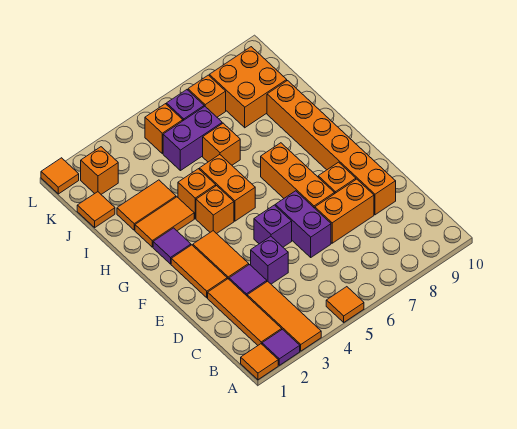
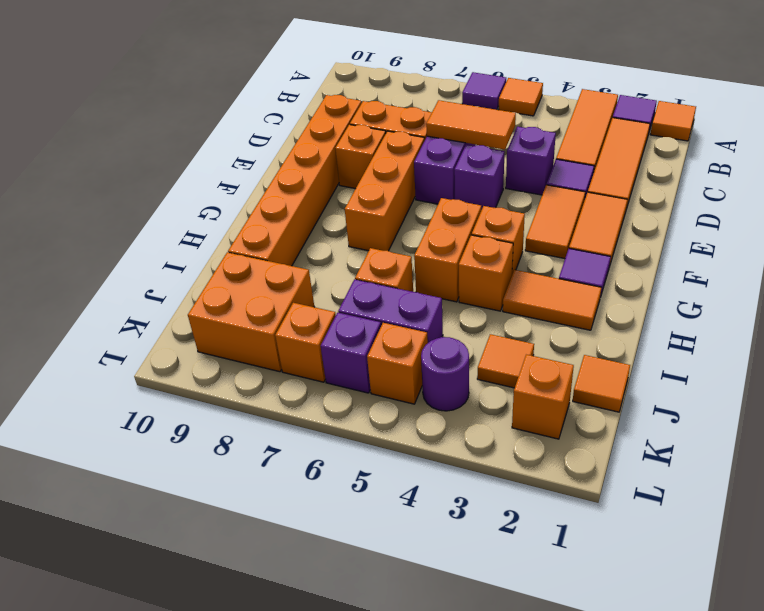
none -> purple tile A6 level 1
orange tile I2:I3 level 1 -> orange tile D5:D6 level 2
none -> purple round brick K4 level 1
orange tile L1 level 1 -> orange tile J3 level 1

